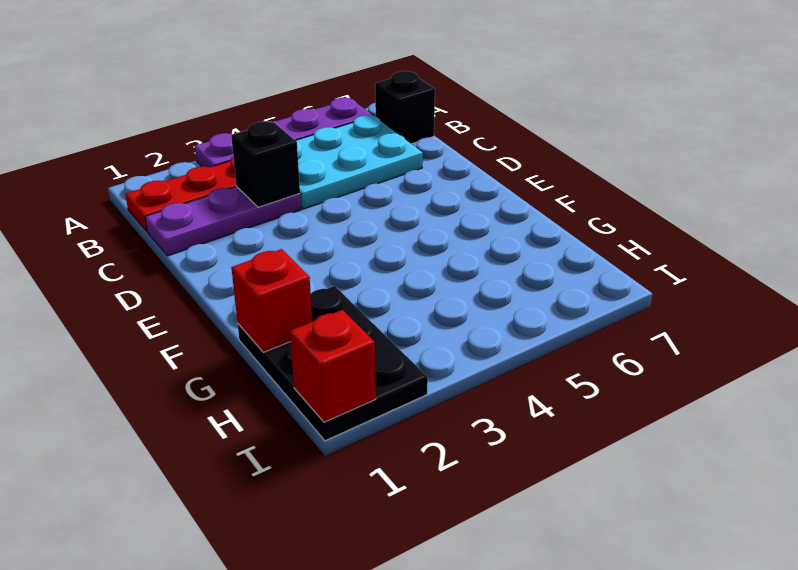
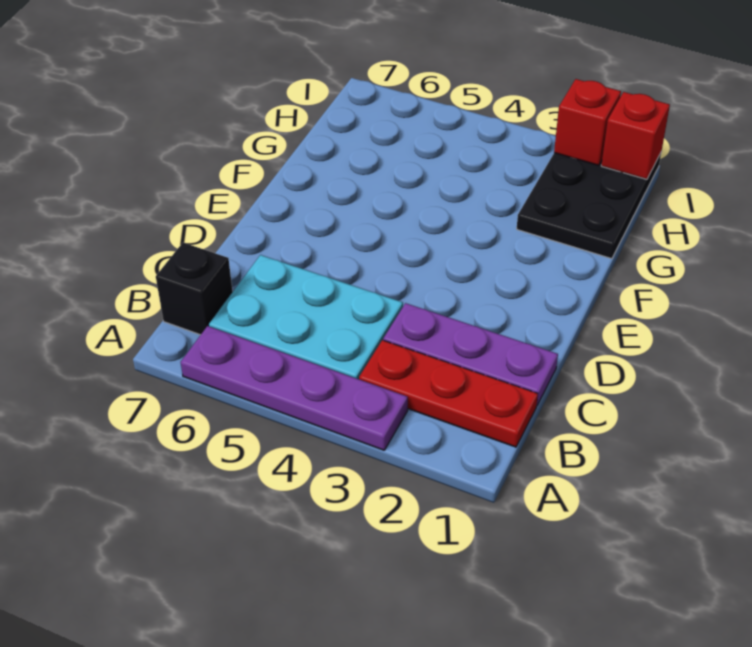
black brick C3 level 2 -> none
red brick G1 level 2 -> red brick I2 level 2

